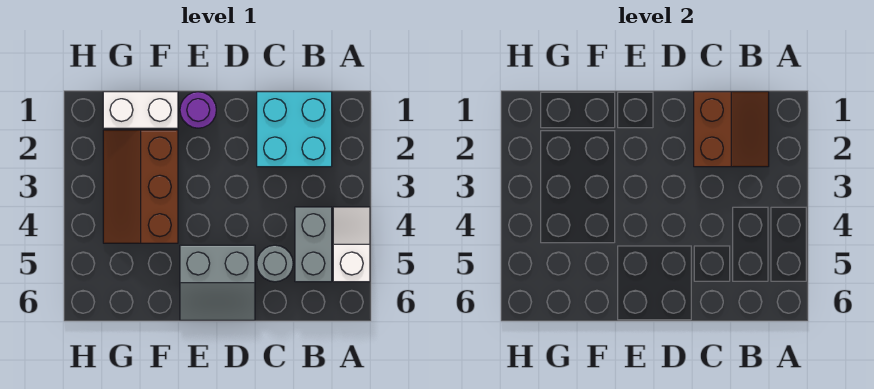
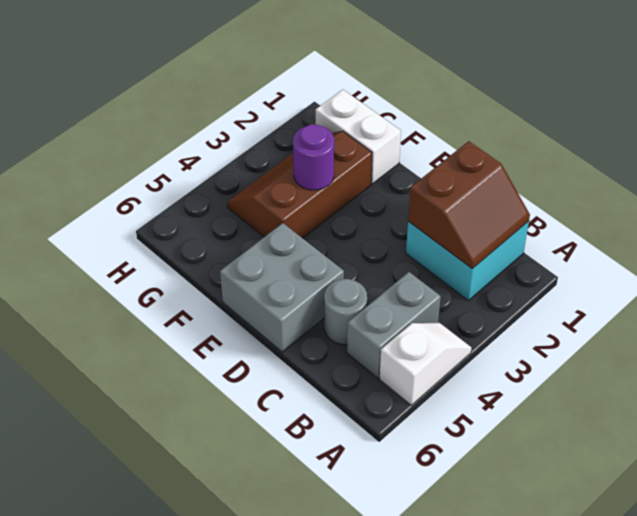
grey slope D5:E6 level 1 top 5 -> grey brick D5:E6 level 1
purple round brick E1 level 1 -> purple round brick F3 level 2

